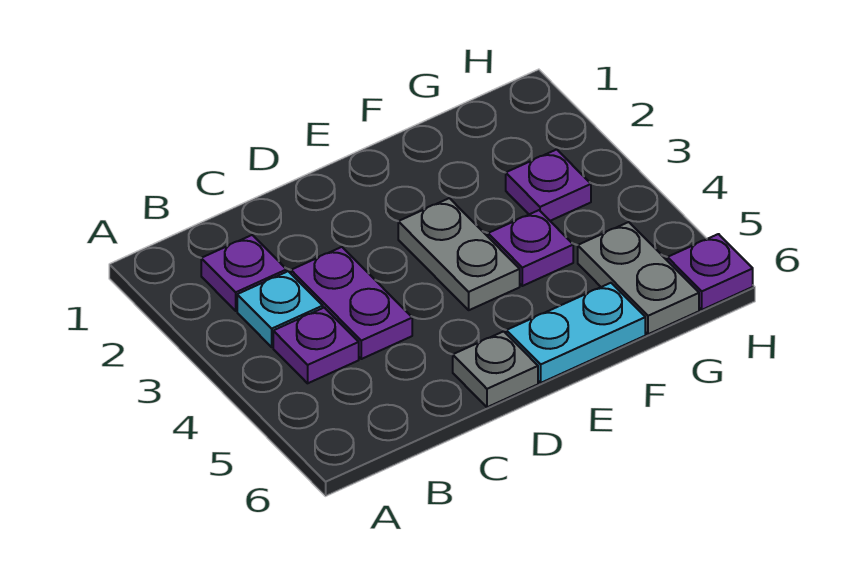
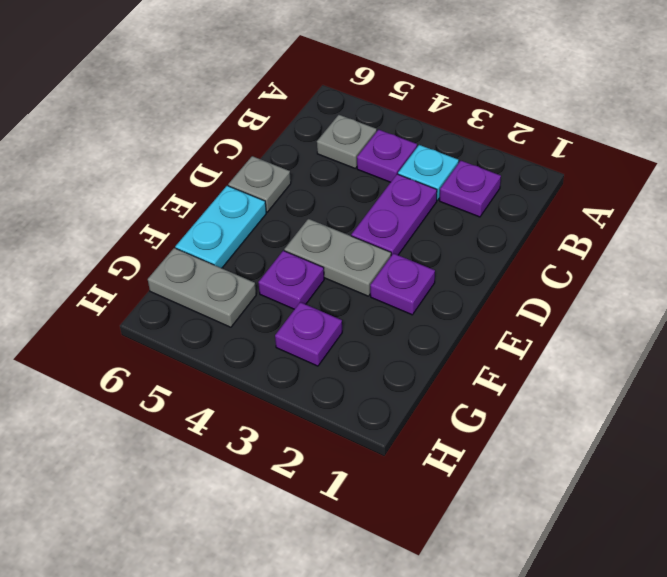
none -> grey plate B5 level 1
purple plate C3:C4 level 1 -> purple plate C3:D3 level 1
purple plate H6 level 1 -> purple plate E2 level 1

